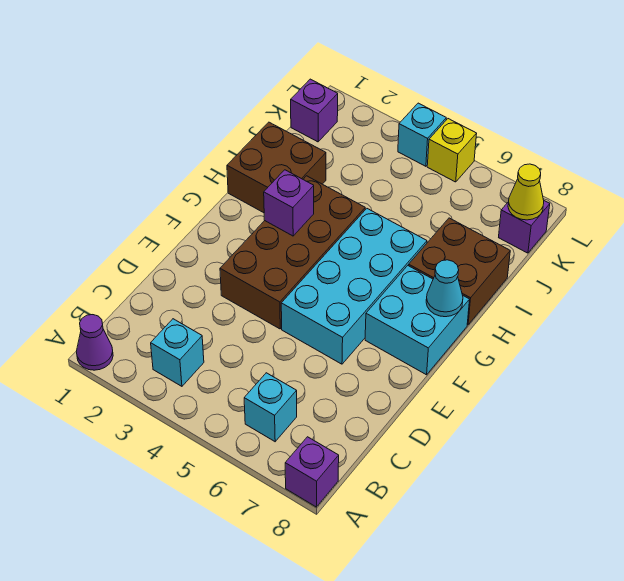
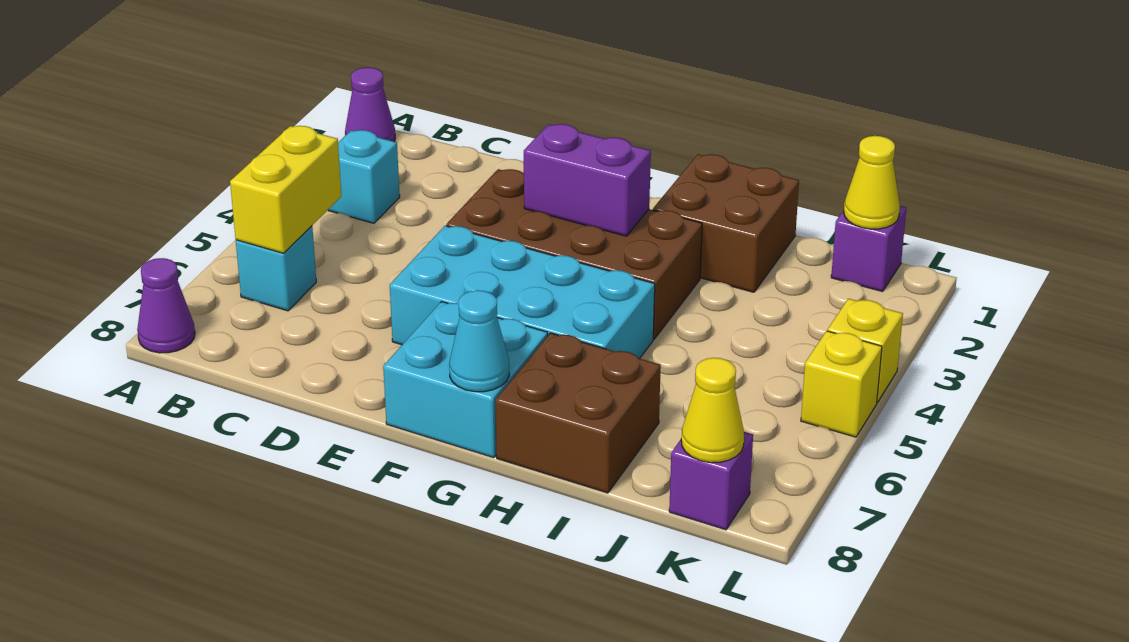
purple brick A8 level 1 -> purple cone A8 level 1
none -> yellow brick B5:B6 level 2
purple brick G3 level 2 -> purple brick F3:G3 level 2
none -> yellow cone K1 level 2
cyan brick L4 level 1 -> yellow brick L4 level 1

